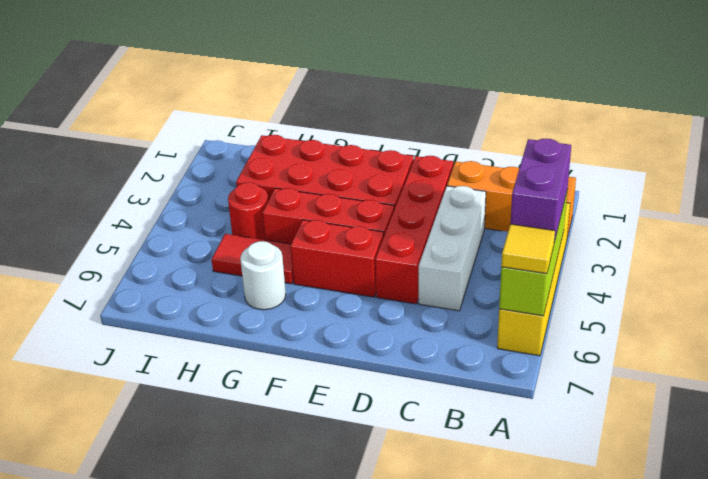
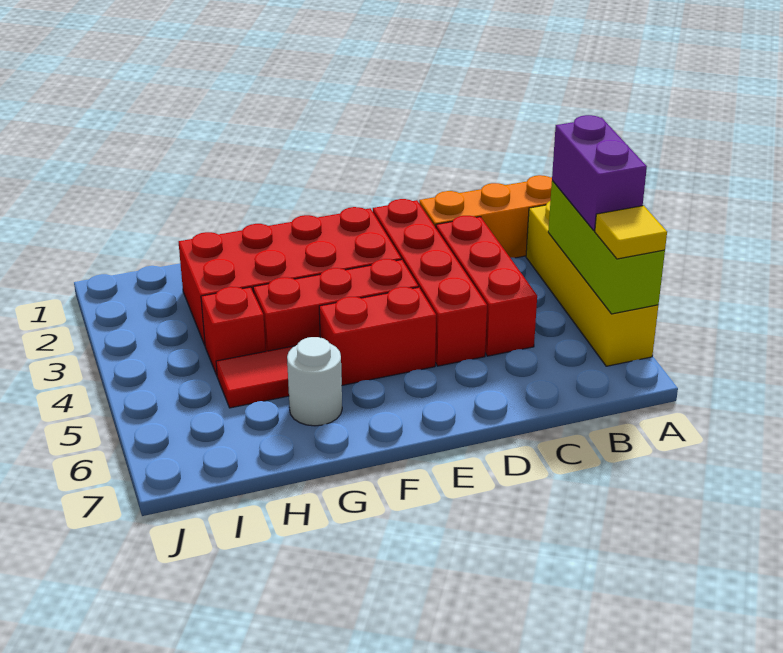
white brick C3:C5 level 1 -> red brick C3:C5 level 1
red round brick H4 level 1 -> red brick H4 level 1

